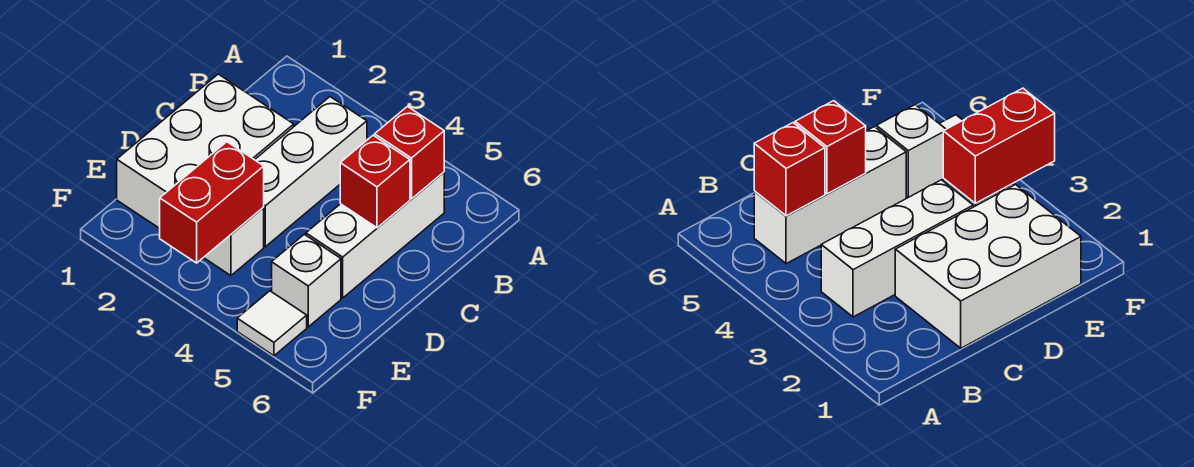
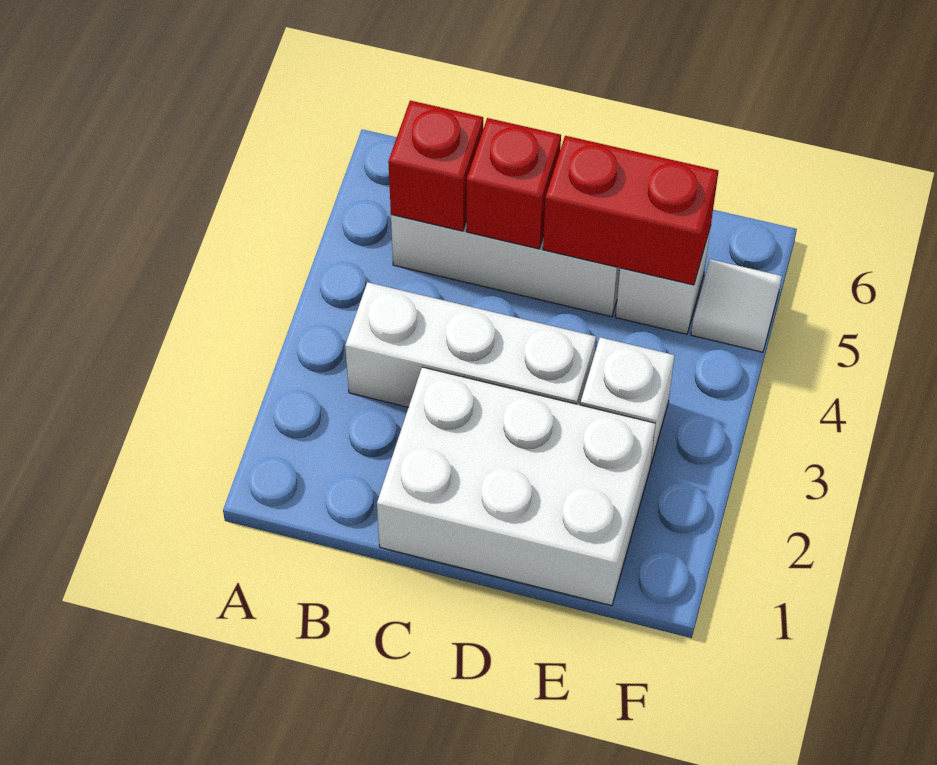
red brick E3:F3 level 2 -> red brick D5:E5 level 2

